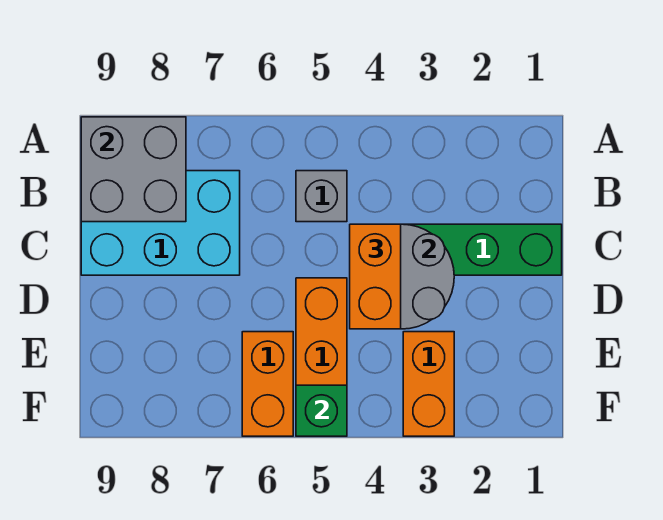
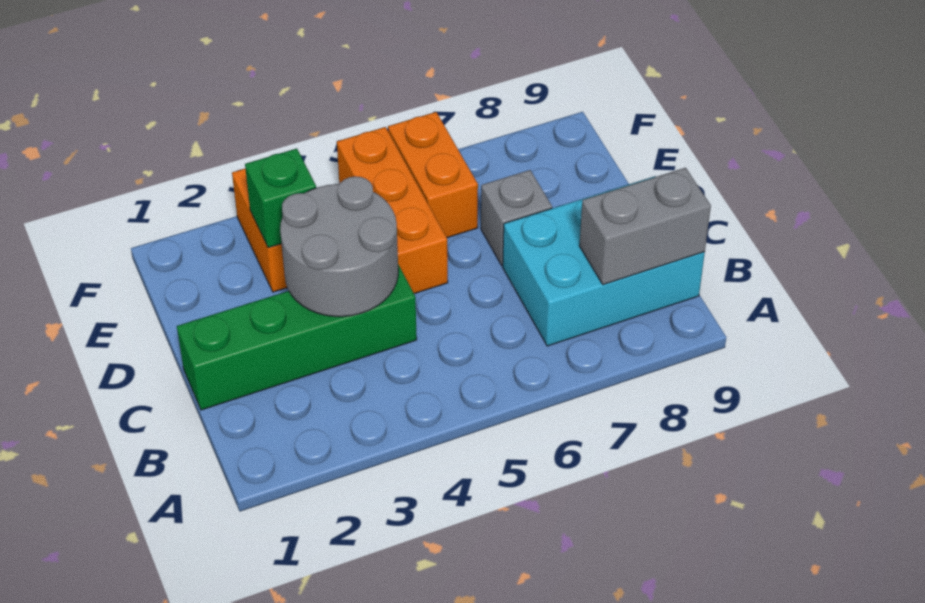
grey brick A8:B9 level 2 -> grey brick B8:B9 level 2
grey brick B5 level 1 -> grey brick D7 level 1
orange brick C4:D4 level 3 -> none
green brick F5 level 2 -> green brick E3 level 2

